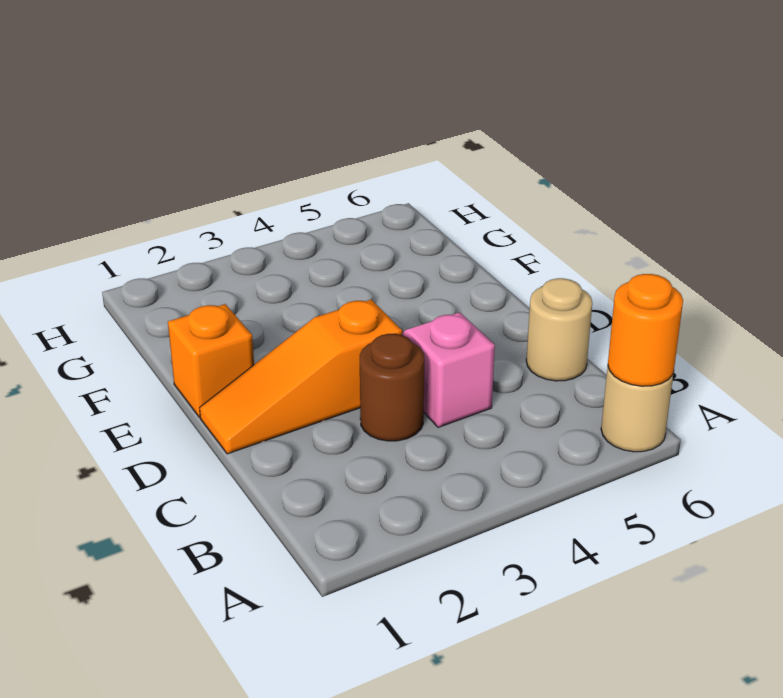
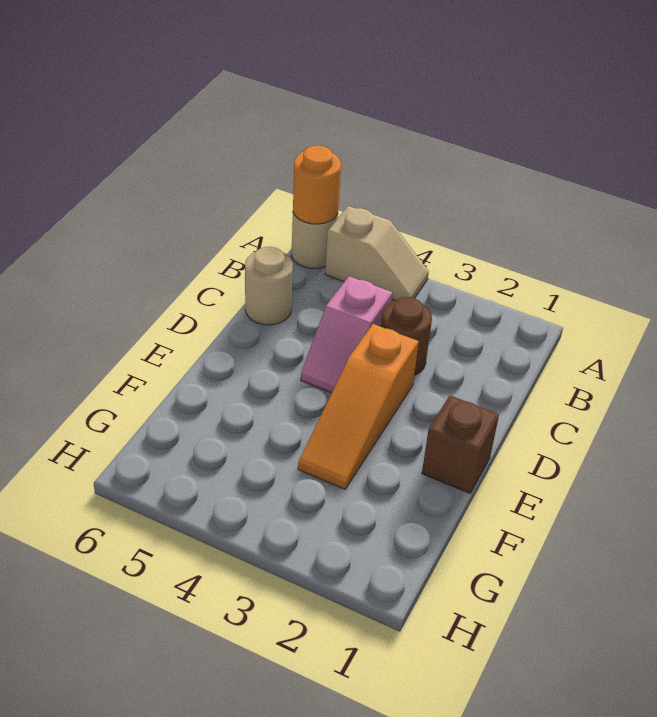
none -> tan slope A4:A5 level 1 top 5
orange slope D1:D3 level 1 top 3 -> orange slope D3:F3 level 1 top D
orange brick E1 level 1 -> brown brick E1 level 1

